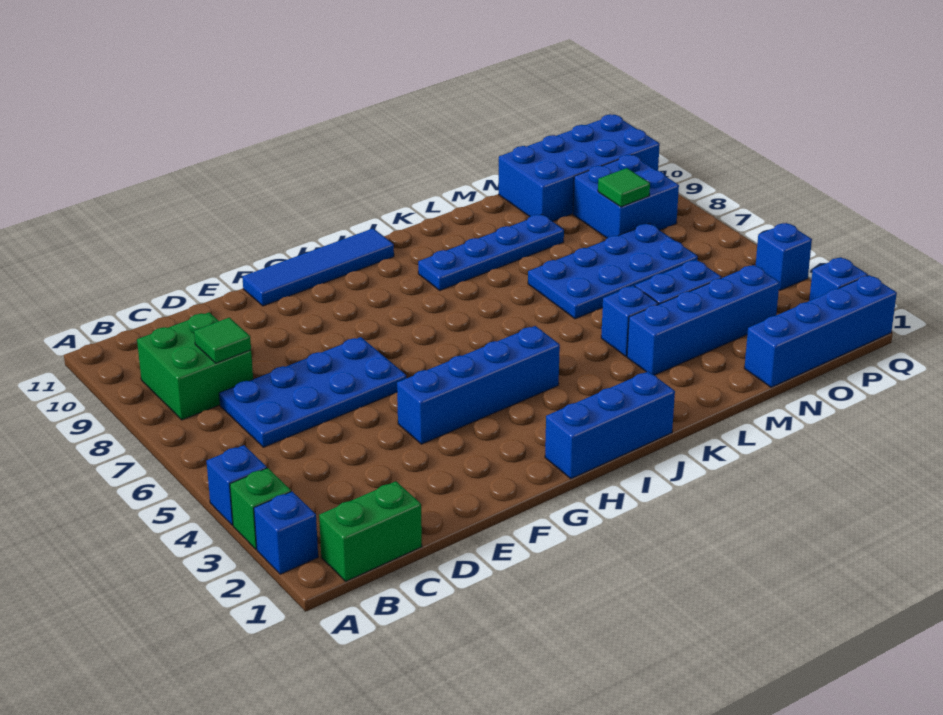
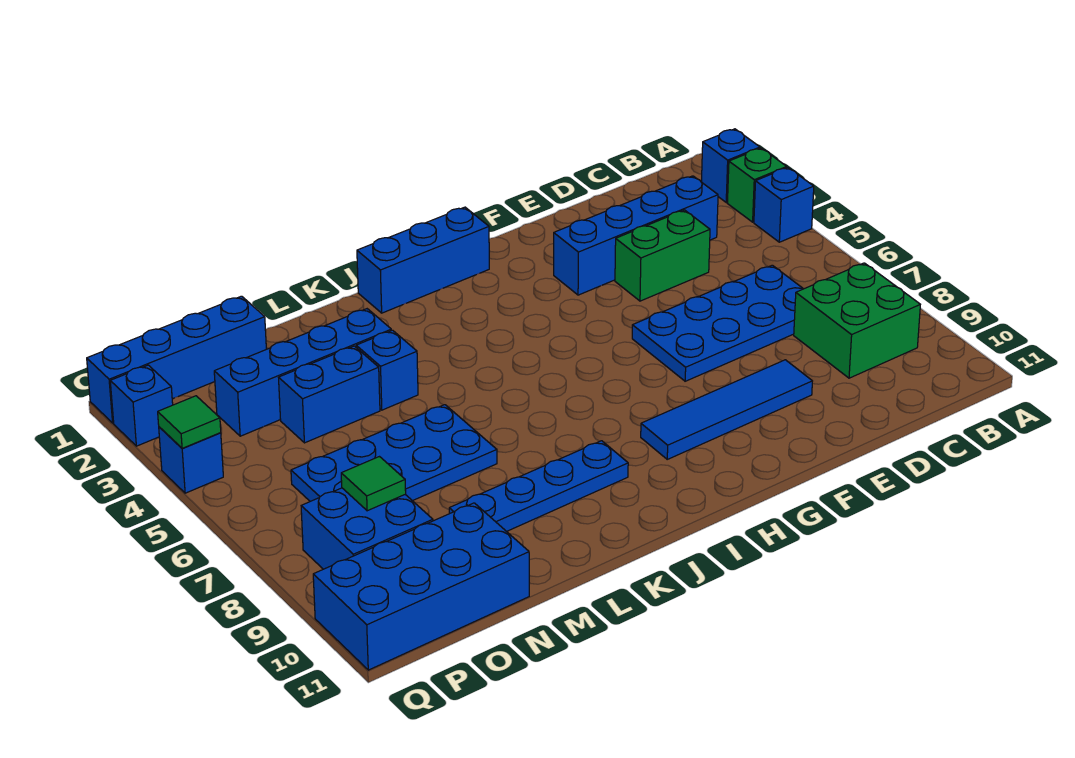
green brick B1:C1 level 1 -> green brick D4:E4 level 1
green tile C8 level 2 -> green tile Q4 level 2
blue brick F4:I4 level 1 -> blue brick C3:F3 level 1
blue tile F11:I11 level 1 -> blue tile E9:H9 level 1

